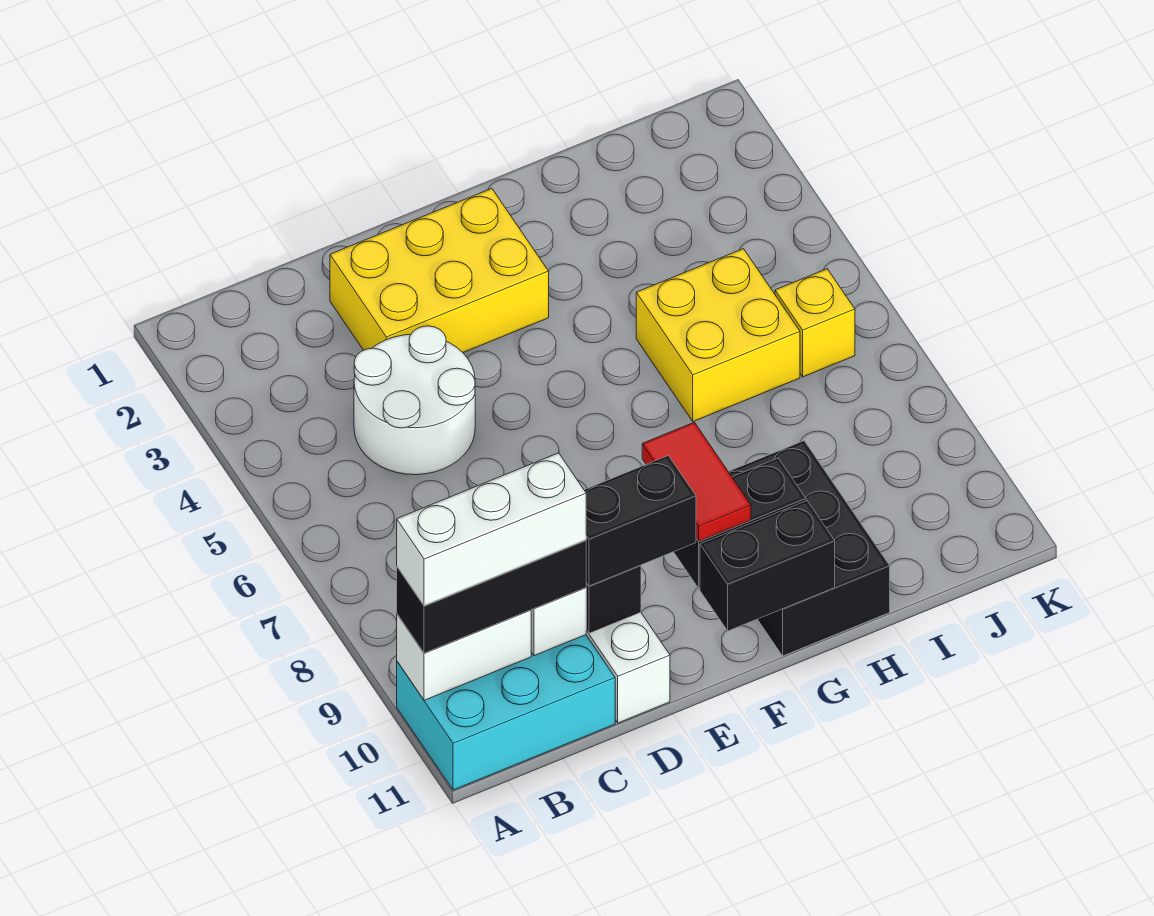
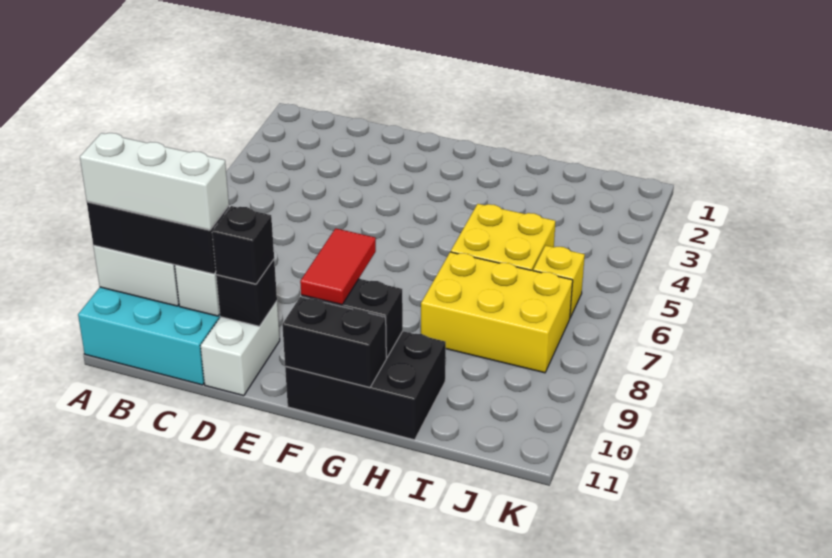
white round brick C4:D5 level 1 -> none
yellow brick D2:F3 level 1 -> yellow brick H7:J8 level 1
black brick D10:E10 level 3 -> black brick D10 level 3
black brick G9:H11 level 1 -> black brick F10:H11 level 1

